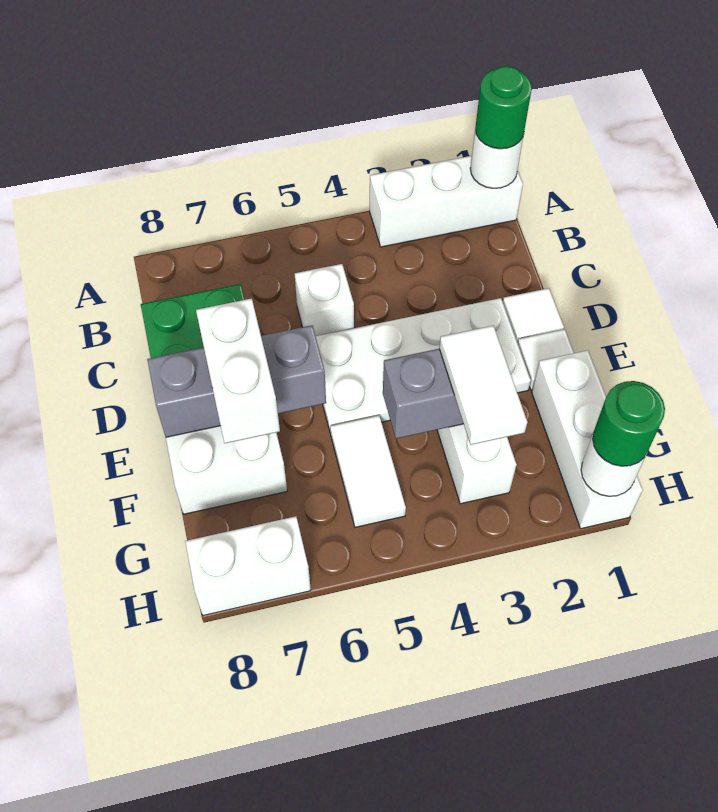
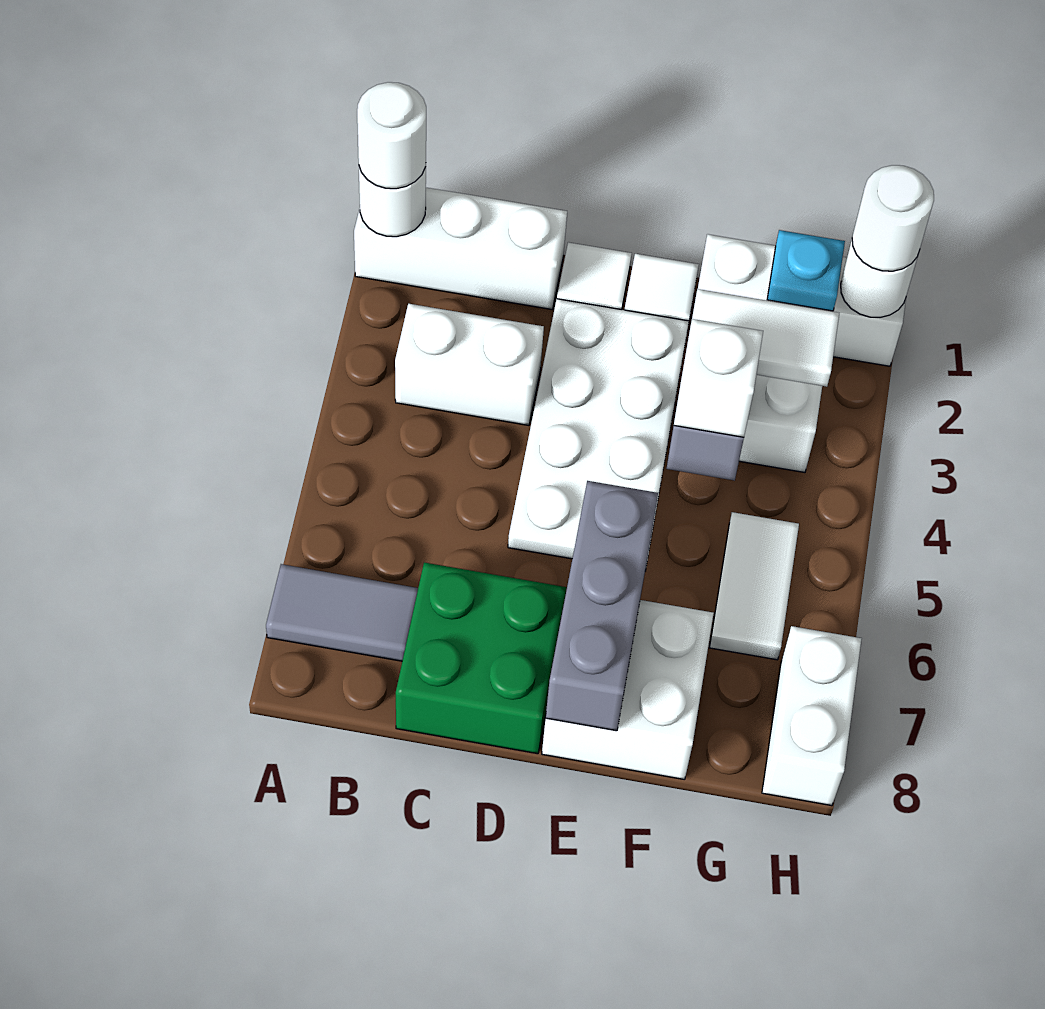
white brick A1:A3 level 1 -> white brick A1:C1 level 1
green round brick A1 level 3 -> white round brick A1 level 3
none -> grey tile A7:B7 level 1
white brick C5 level 1 -> white brick F4 level 3
white brick E7:F7 level 3 -> white brick B3:C3 level 1
white tile F5:G5 level 1 -> white tile G5:G6 level 1
none -> cyan plate G1 level 2
green round brick H1 level 3 -> white round brick H1 level 3

